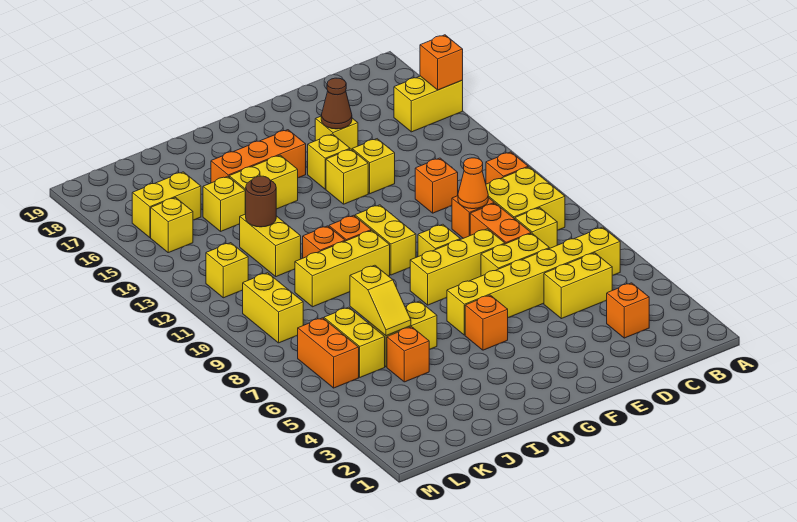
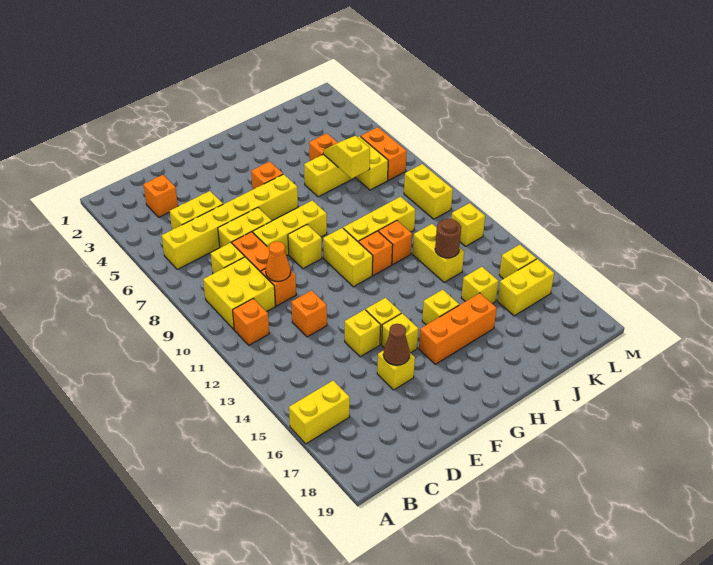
orange brick A16 level 2 -> none
yellow brick H15:I15 level 1 -> yellow brick H15 level 1

